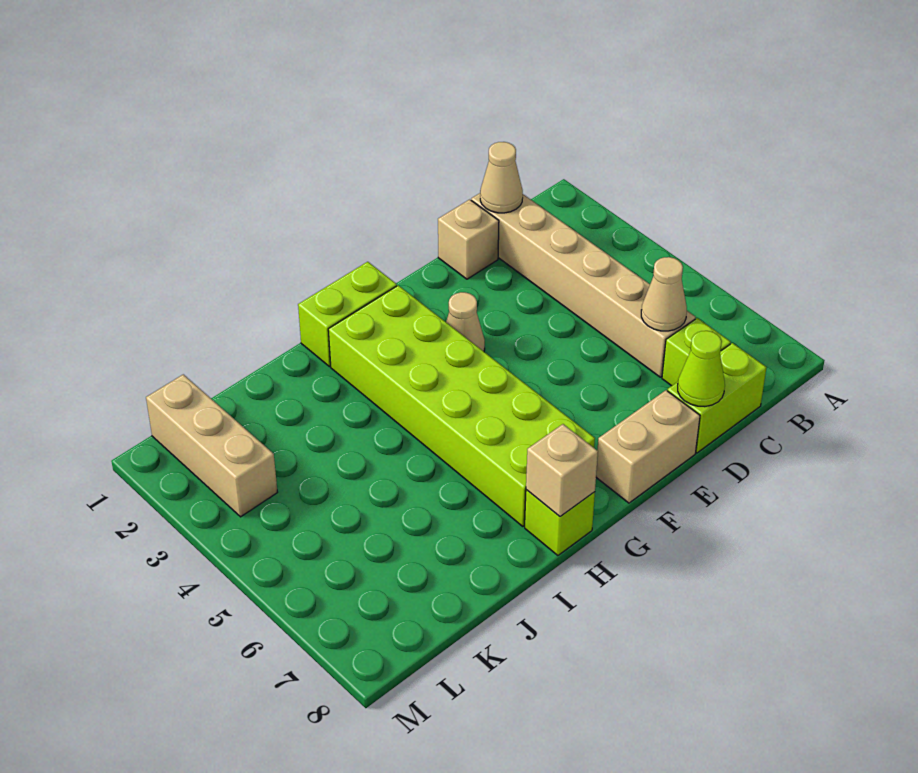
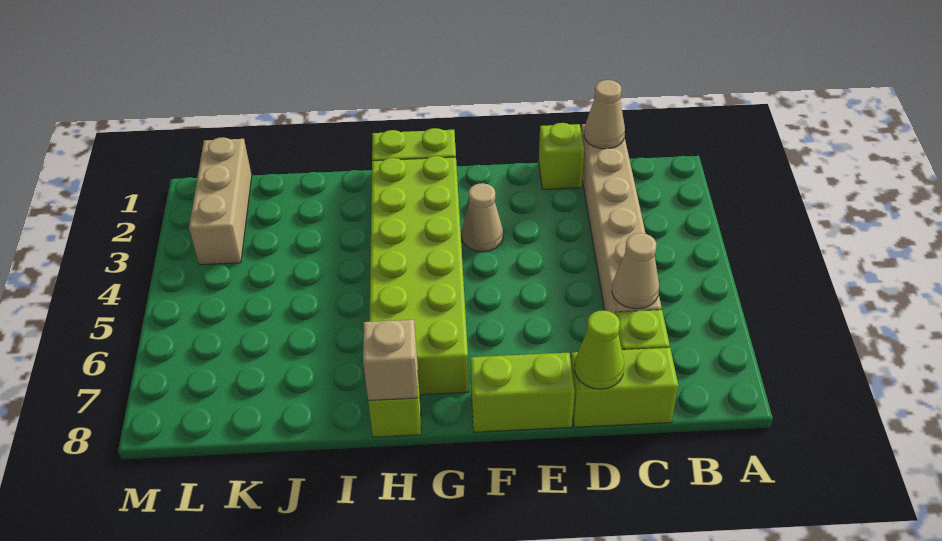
tan brick D1 level 1 -> lime brick D1 level 1
tan brick E8:F8 level 1 -> lime brick E8:F8 level 1

